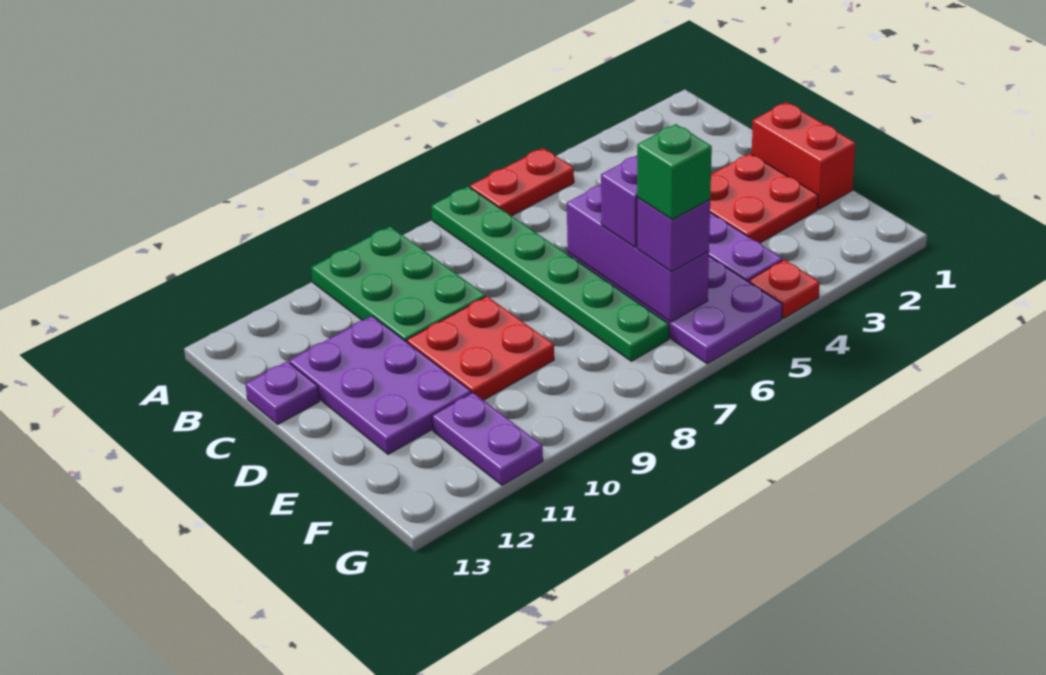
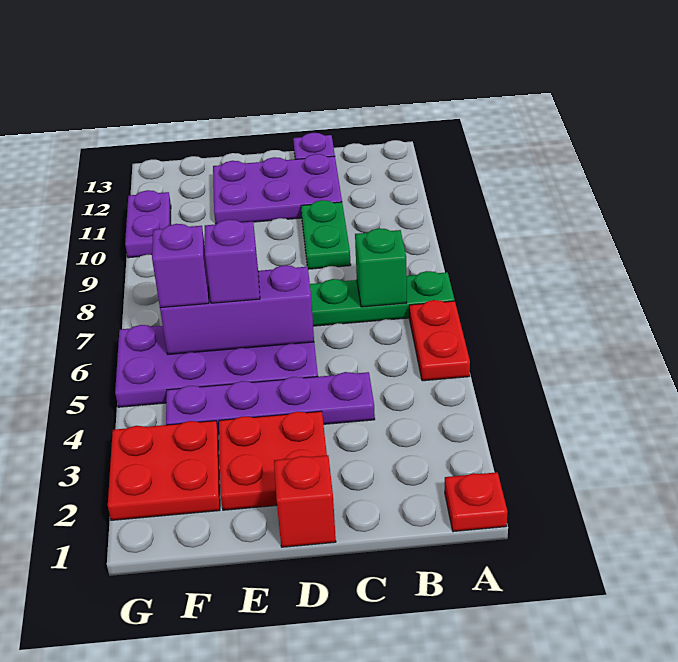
green plate A9:C10 level 1 -> green plate C9:C10 level 1
red brick D1:E1 level 1 -> red brick D1 level 1
red plate D9:E10 level 1 -> red plate F2:G3 level 1
green brick F6 level 4 -> green brick B7 level 2
purple plate F11:G11 level 1 -> purple plate G10:G11 level 1
red plate G4 level 1 -> red plate A1 level 1

